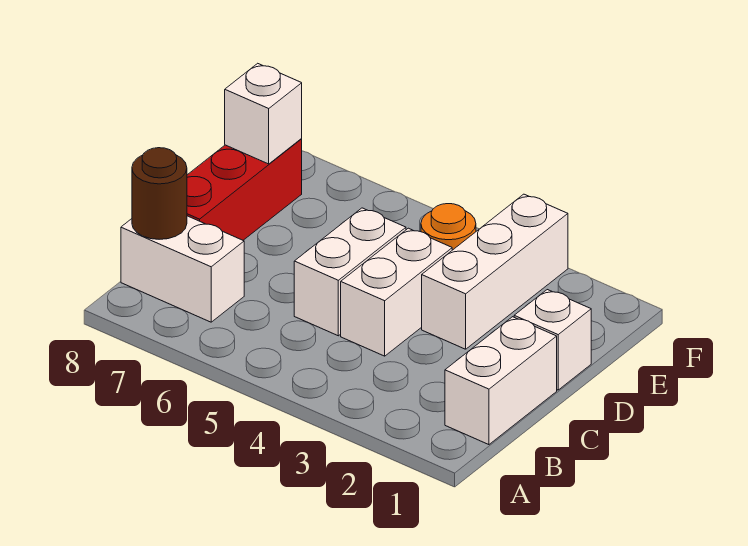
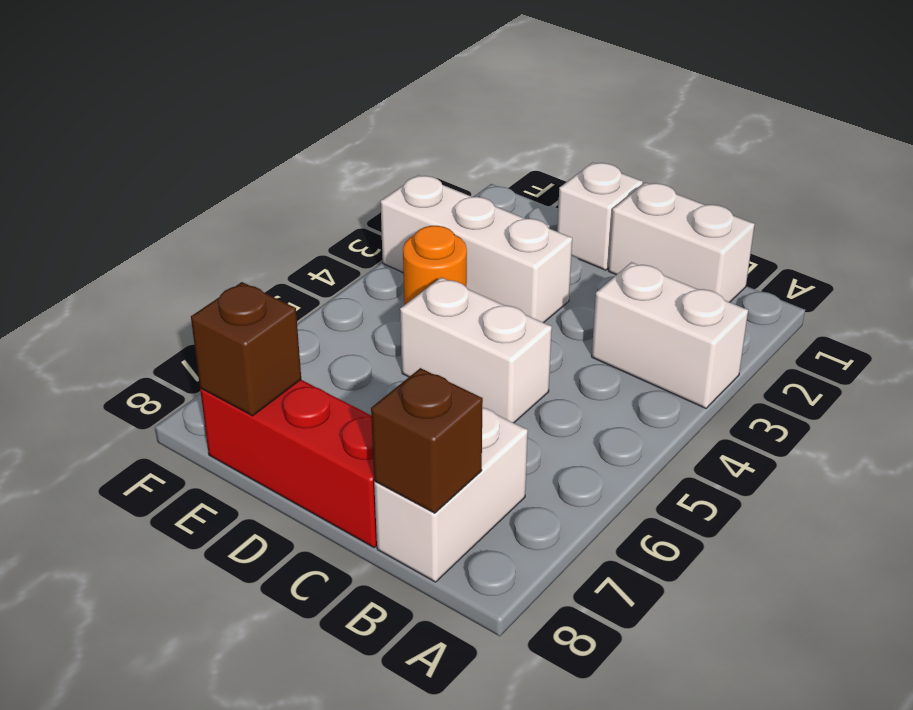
brown round brick B8 level 2 -> brown brick B8 level 2
white brick C4:D4 level 1 -> white brick A3:B3 level 1
white brick E8 level 2 -> brown brick E8 level 2

